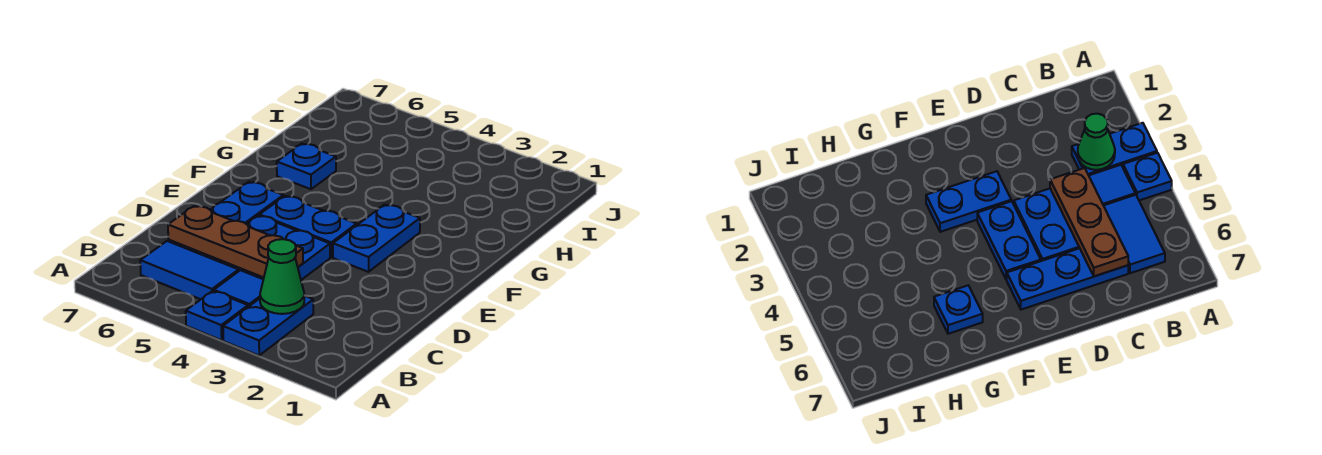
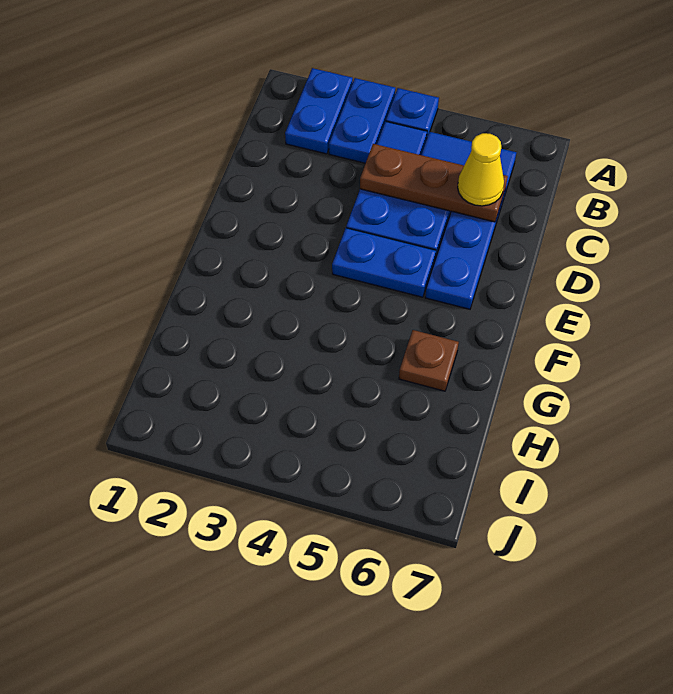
green cone B3 level 2 -> none
none -> yellow cone C6 level 3
blue plate E3:F3 level 1 -> blue plate A2:B2 level 1
blue plate G6 level 1 -> brown plate G6 level 1

